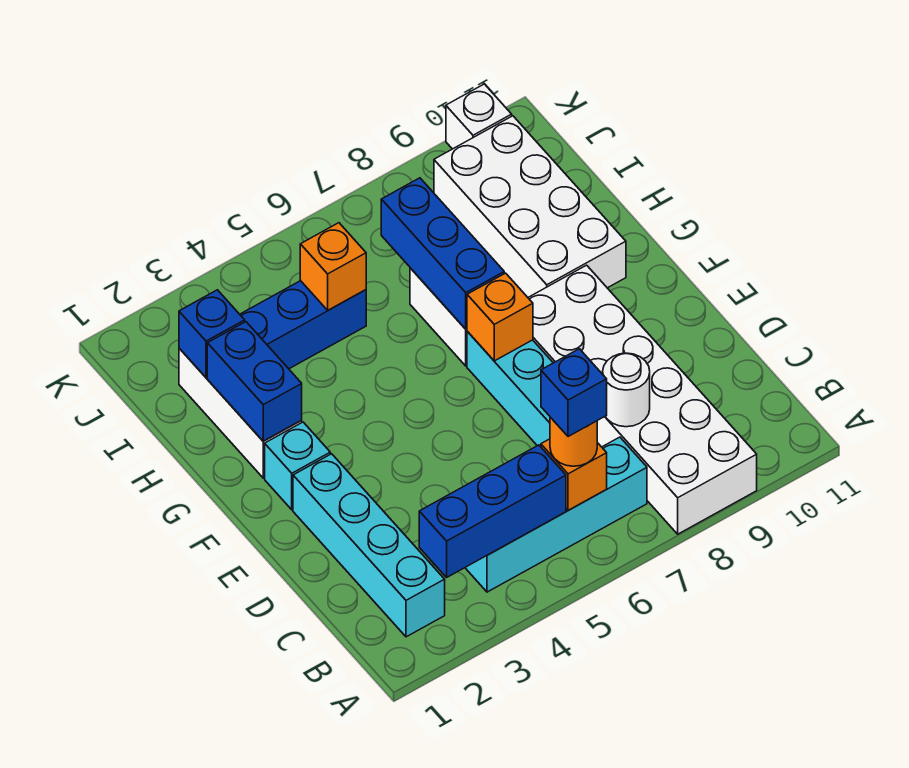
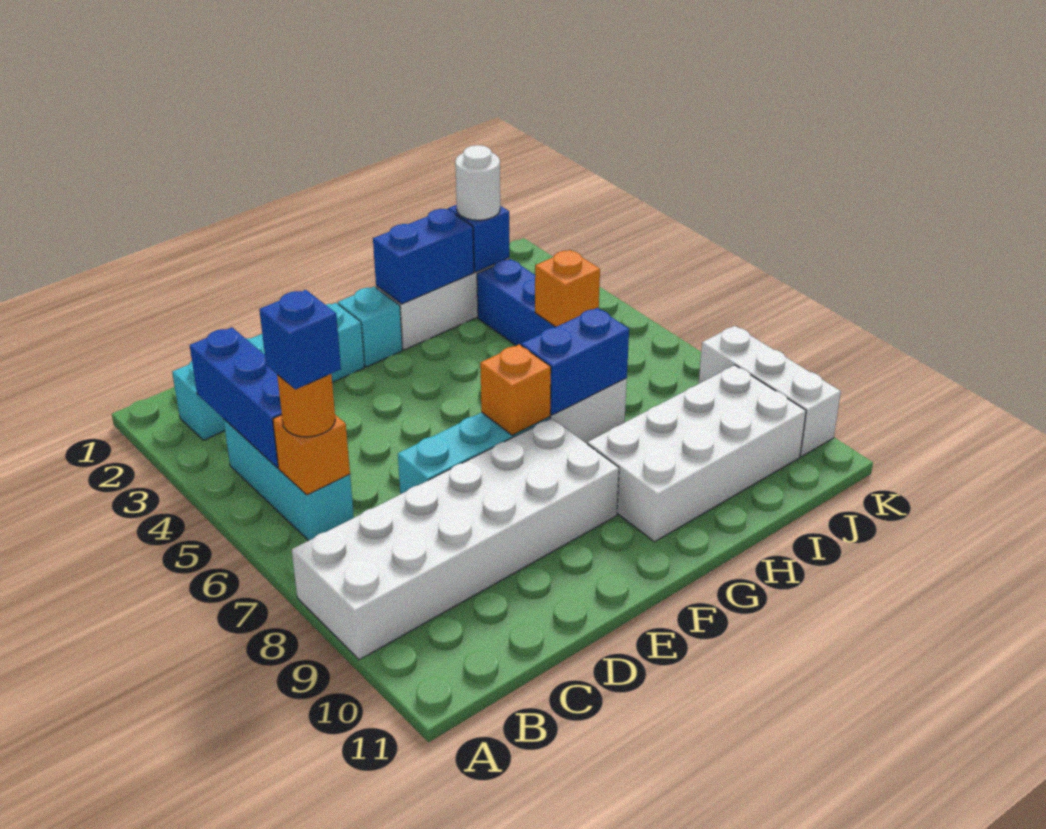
cyan brick B4:B7 level 1 -> cyan brick B4:B6 level 1
white round brick C8 level 2 -> white round brick I2 level 3
blue brick G7:I7 level 2 -> blue brick G7:H7 level 2
white brick K10 level 1 -> white brick K8:K10 level 1

